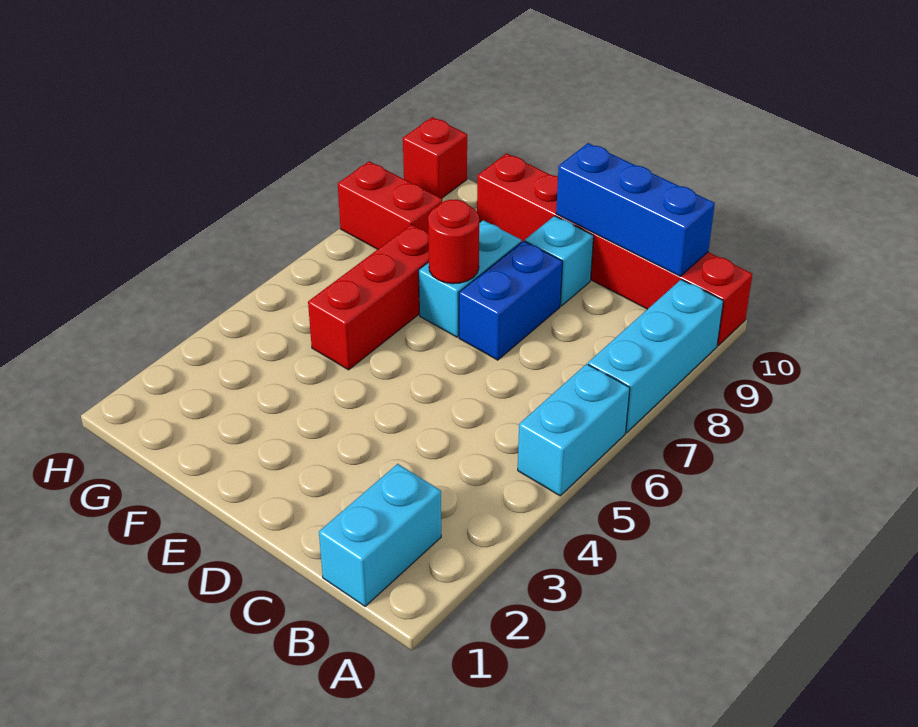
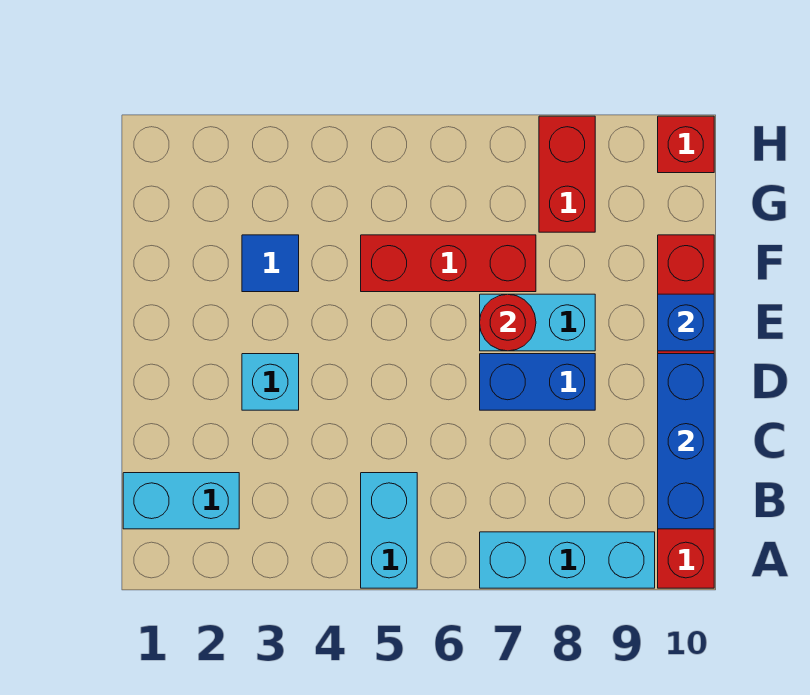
cyan brick A5:A6 level 1 -> cyan brick A5:B5 level 1
cyan brick D9 level 1 -> cyan brick D3 level 1
none -> blue brick E10 level 2
none -> blue tile F3 level 1

